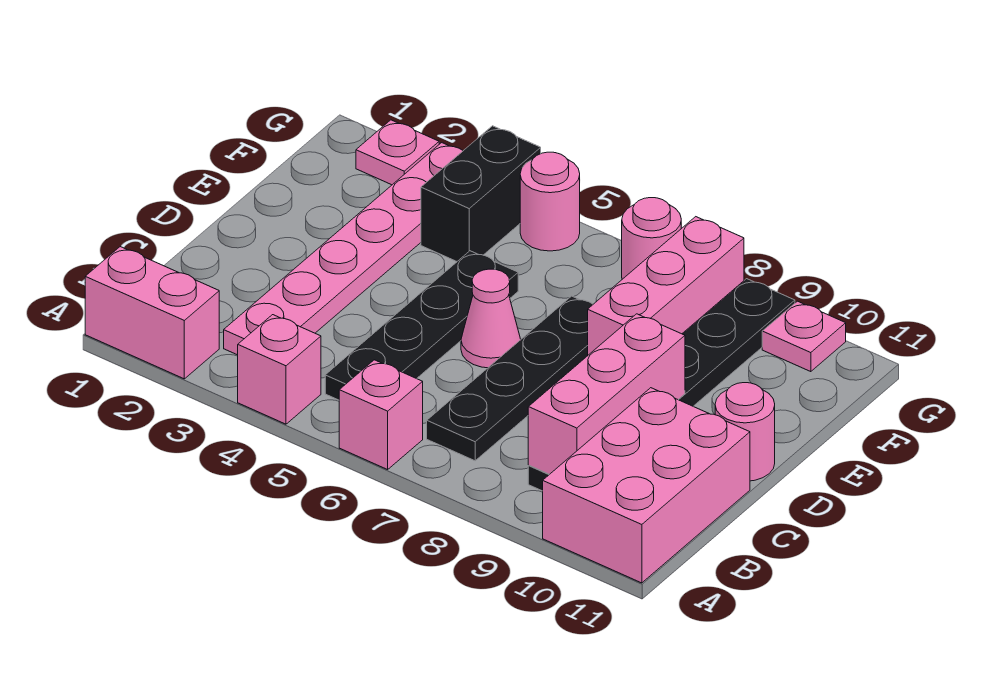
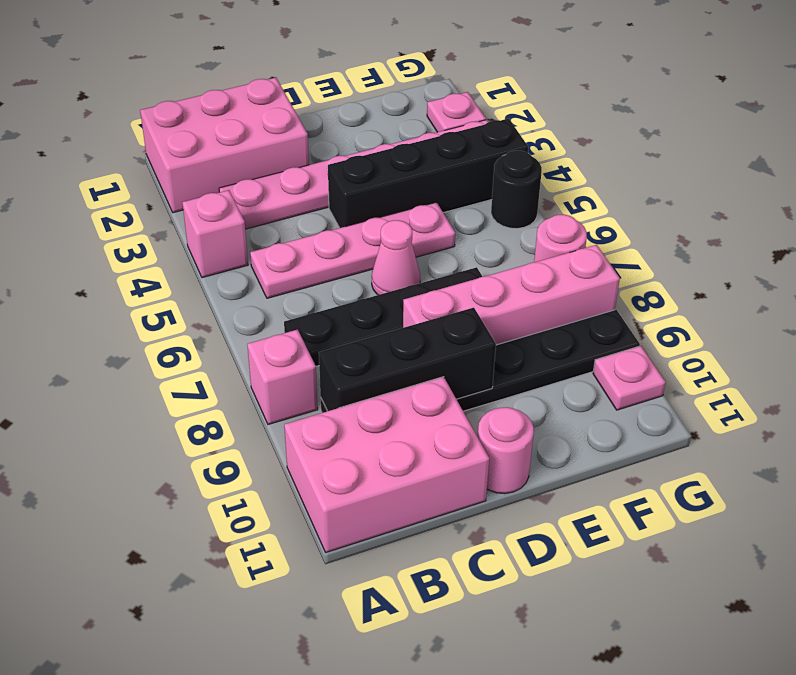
pink brick A1:A2 level 1 -> pink brick A1:C2 level 1
pink brick A6 level 1 -> pink brick A8 level 1
black plate B5:E5 level 1 -> pink plate B5:E5 level 1
pink brick B9:D9 level 2 -> black brick B9:D9 level 2
pink brick E8:G8 level 1 -> pink brick D8:G8 level 1
black brick F4:G4 level 1 -> black brick D4:G4 level 1
pink round brick G5 level 1 -> black round brick G5 level 1

